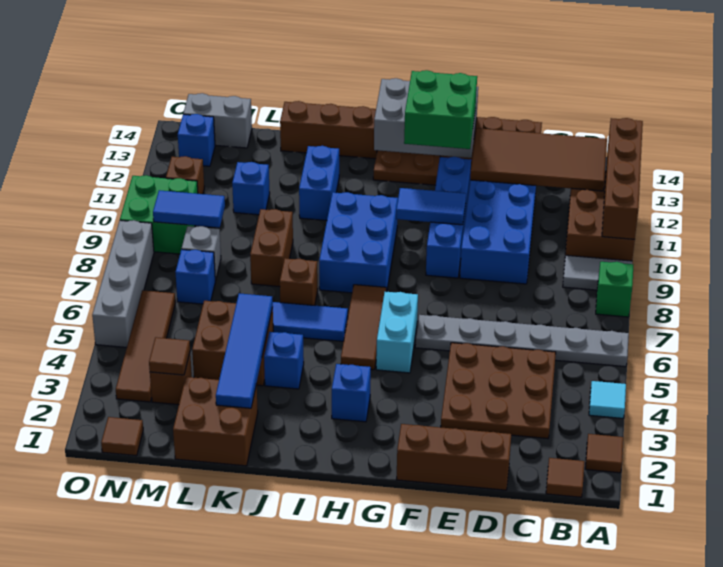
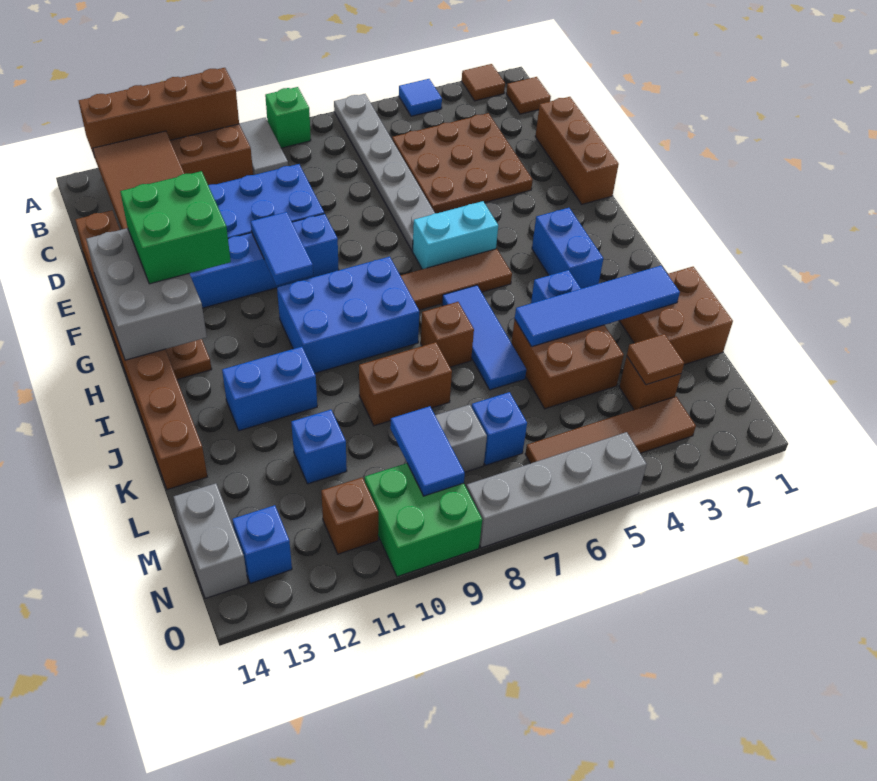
cyan tile A4 level 1 -> blue tile A4 level 1
blue brick H3 level 1 -> blue brick H3:I3 level 1
brown tile N1 level 1 -> none

